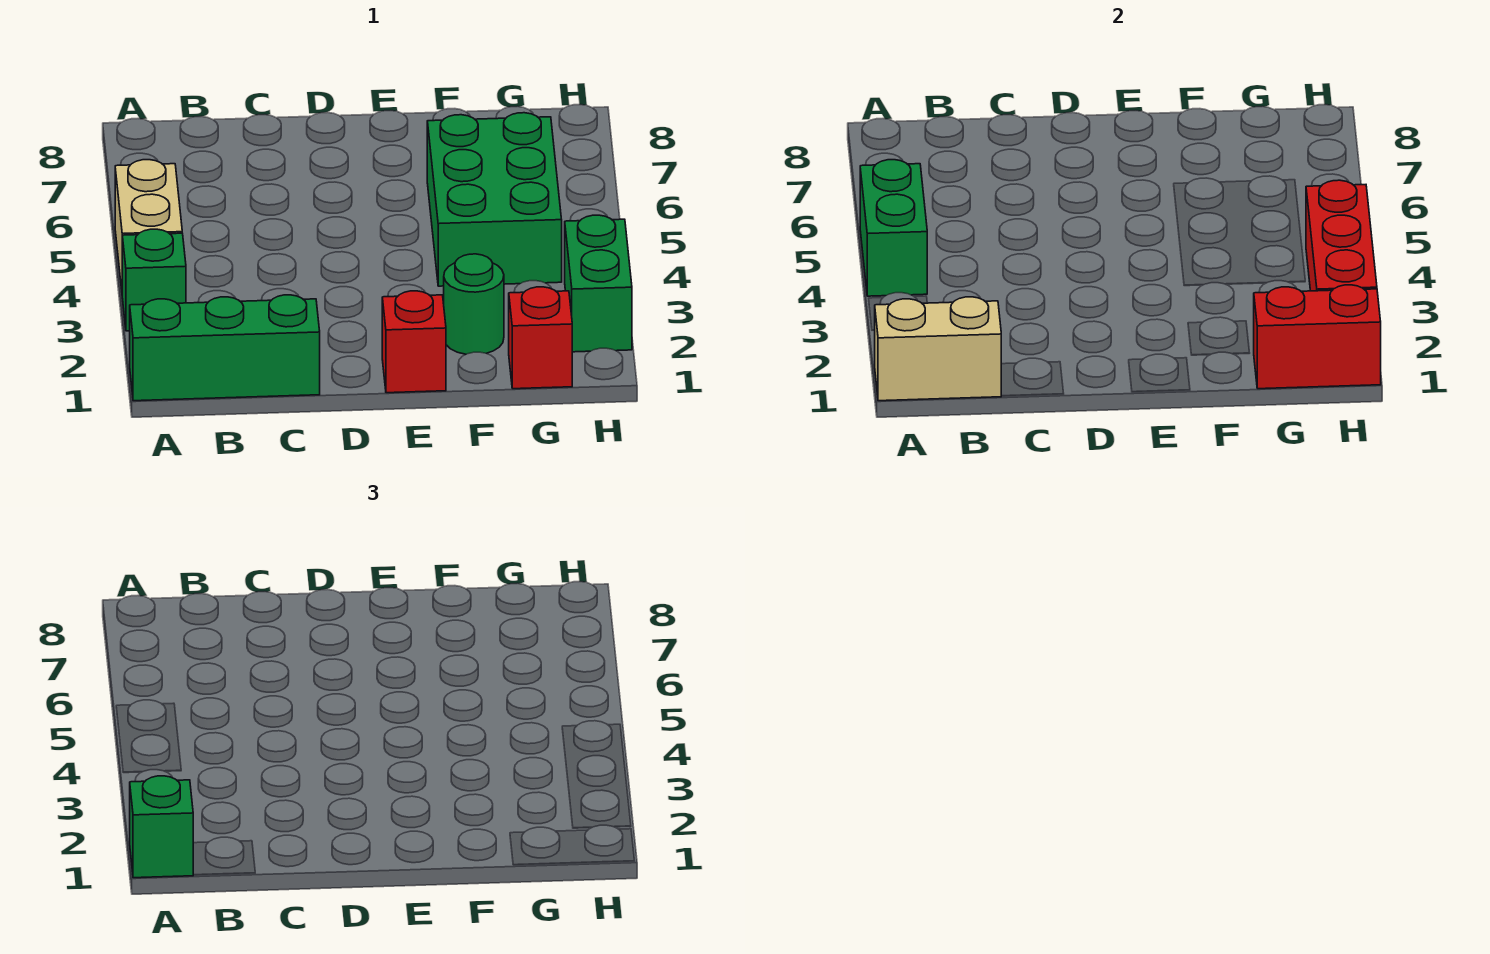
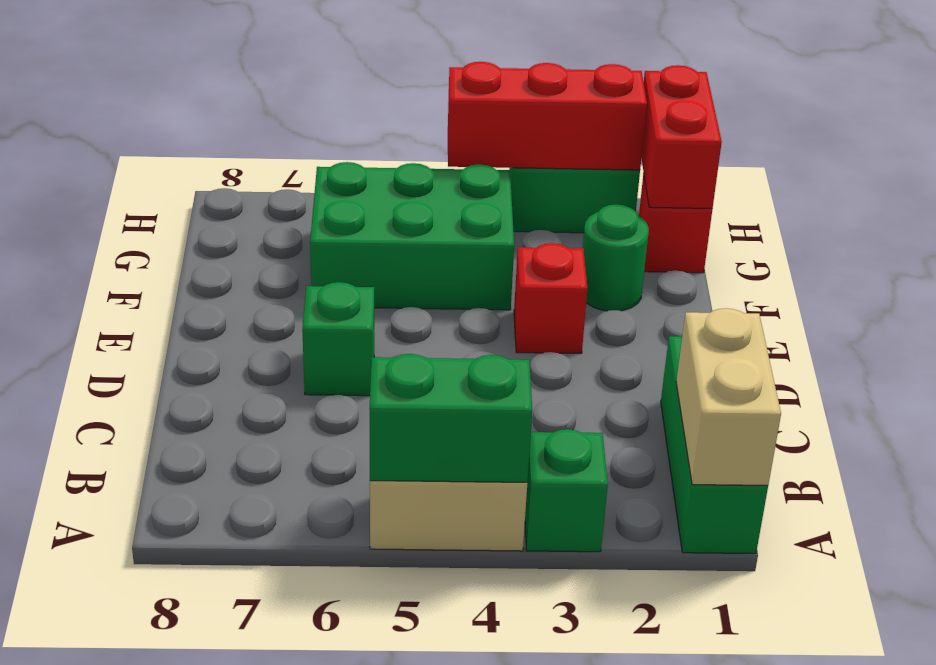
green brick A1 level 3 -> green brick D6 level 1
red brick E1 level 1 -> red brick E3 level 1

